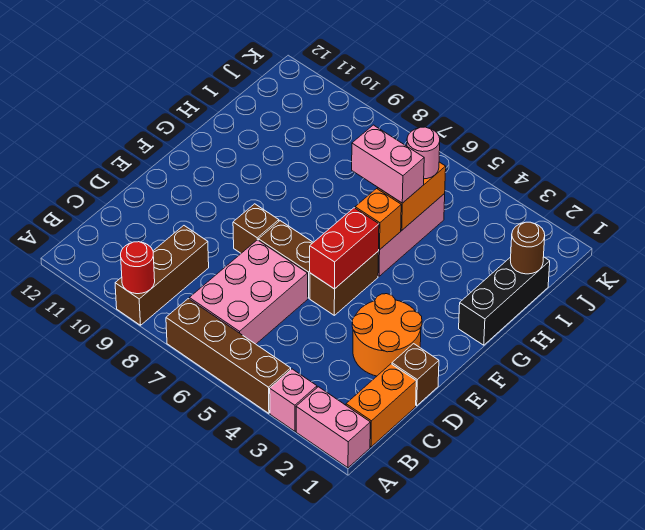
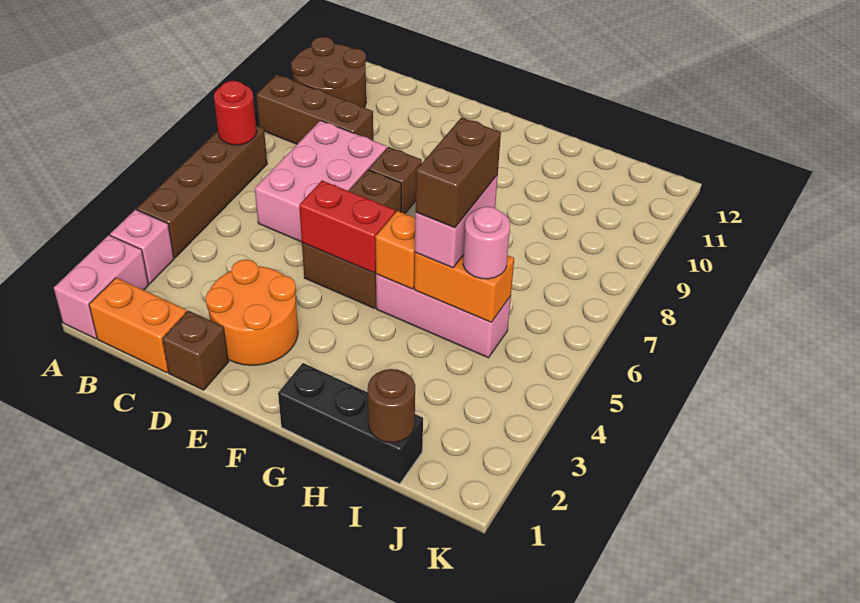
red round brick A9 level 2 -> red round brick A7 level 2
none -> brown round brick A10:B11 level 1
pink brick B6:D7 level 1 -> pink brick C6:D8 level 1
none -> brown brick H5:H6 level 4

